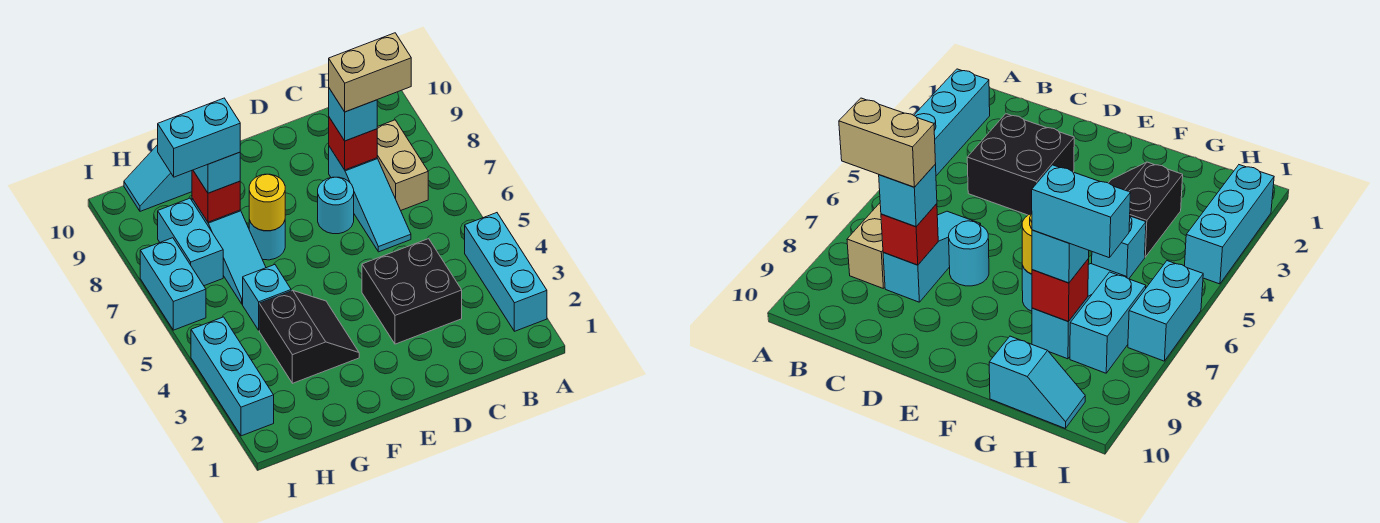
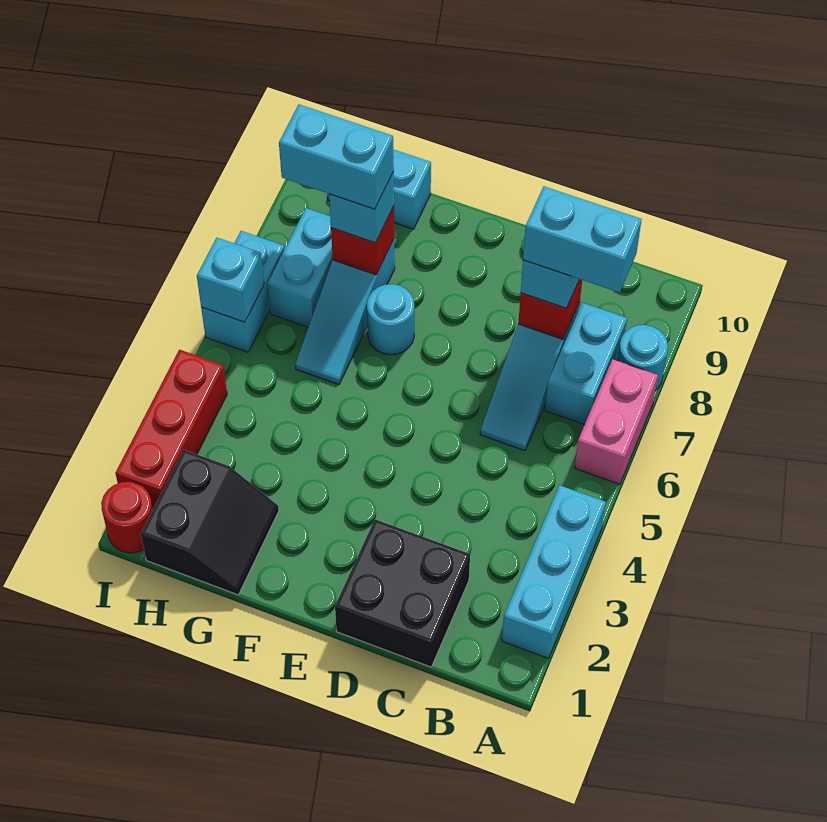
none -> pink brick A6:A7 level 1
tan brick B7:B8 level 1 -> cyan brick B7:B8 level 1
tan brick B8:C8 level 4 -> cyan brick B8:C8 level 4
black brick C3:D4 level 1 -> black brick C1:D2 level 1
cyan round brick D7 level 1 -> cyan round brick A8 level 1
black slope F3:G4 level 1 top G -> black slope G1:H2 level 1 top H
yellow round brick F7 level 2 -> none
cyan brick G5 level 1 -> cyan brick I6 level 2
none -> red round brick I1 level 1
cyan brick I2:I4 level 1 -> red brick I2:I4 level 1

